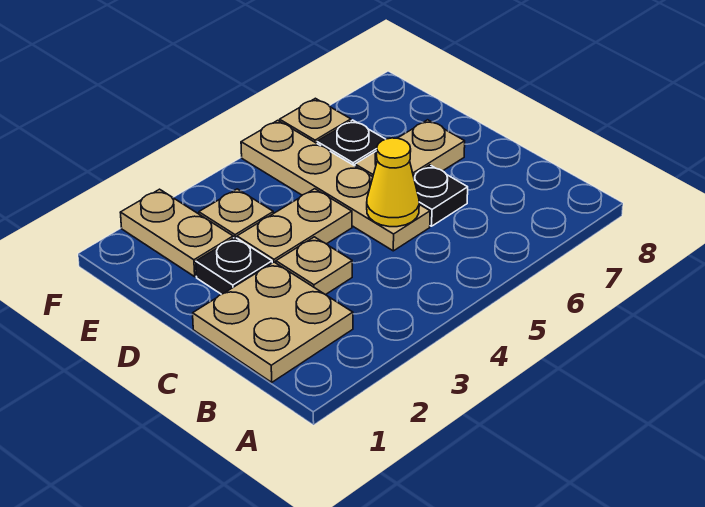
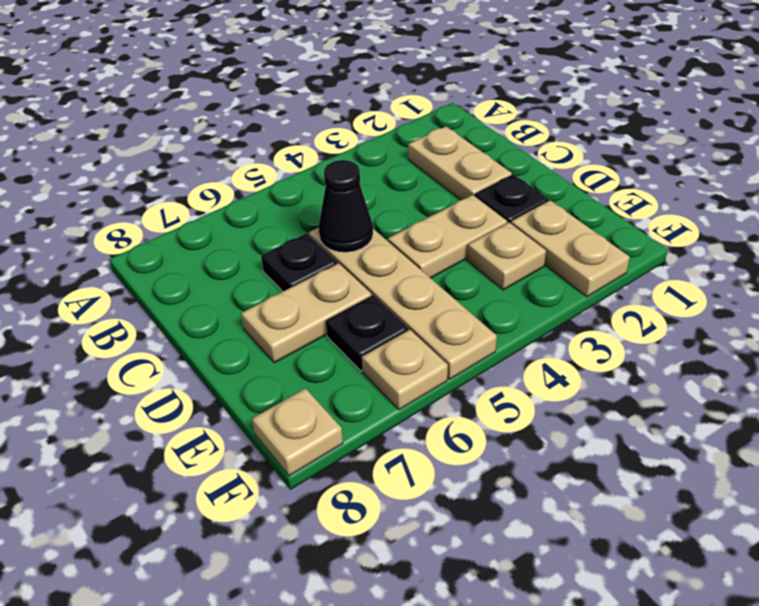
tan plate B1:C2 level 1 -> tan plate B2:C2 level 1
tan plate C3 level 1 -> tan plate F8 level 1
yellow cone C5 level 2 -> black cone C5 level 2

